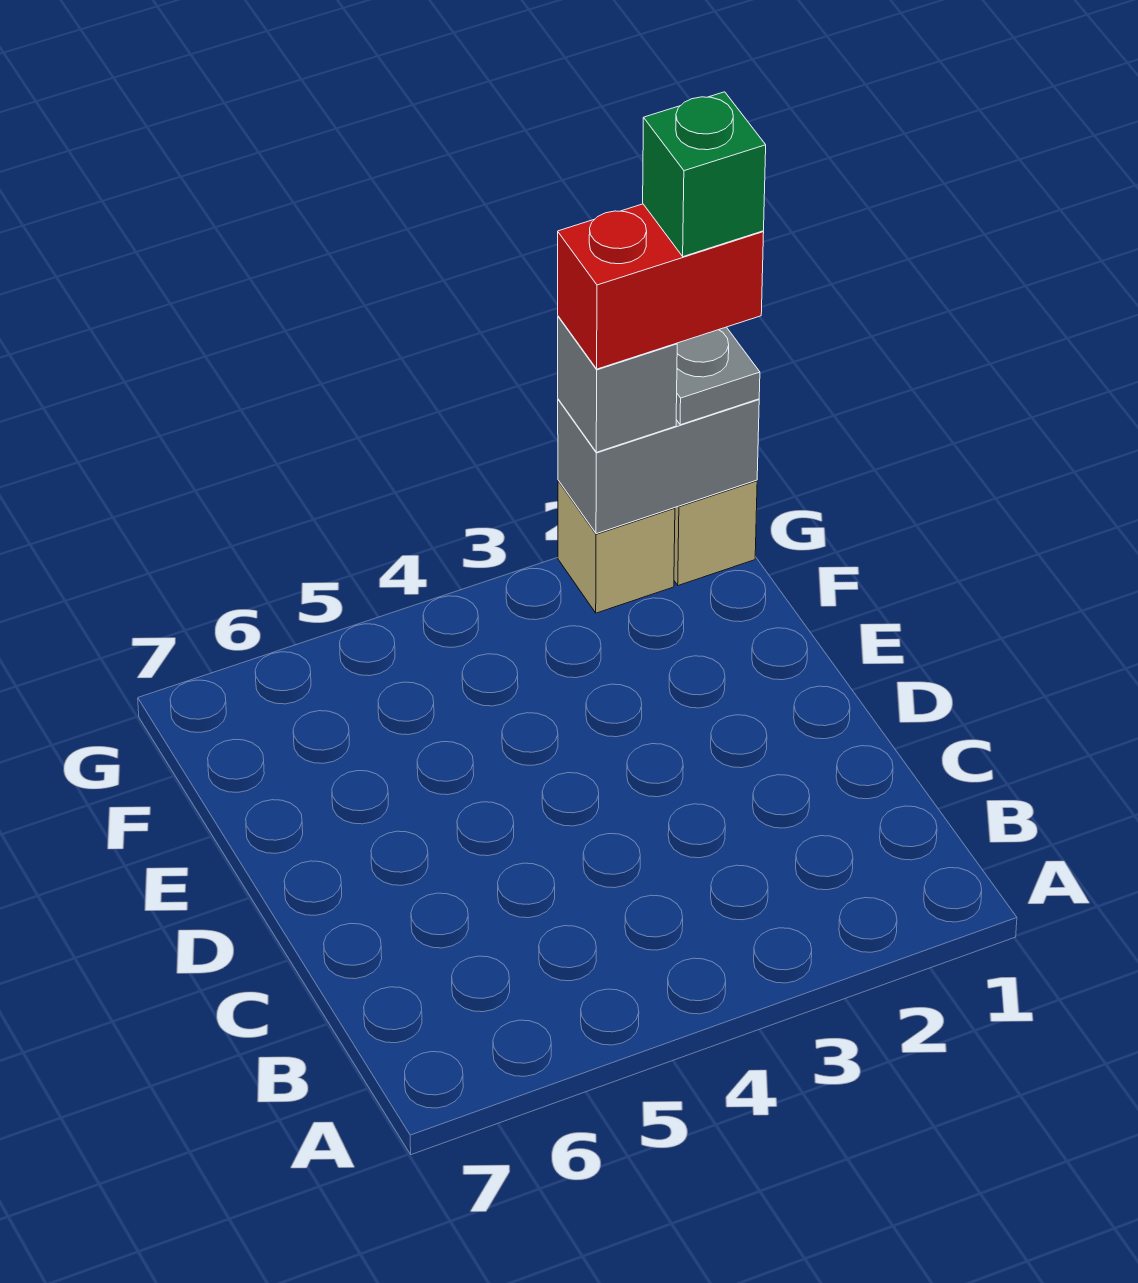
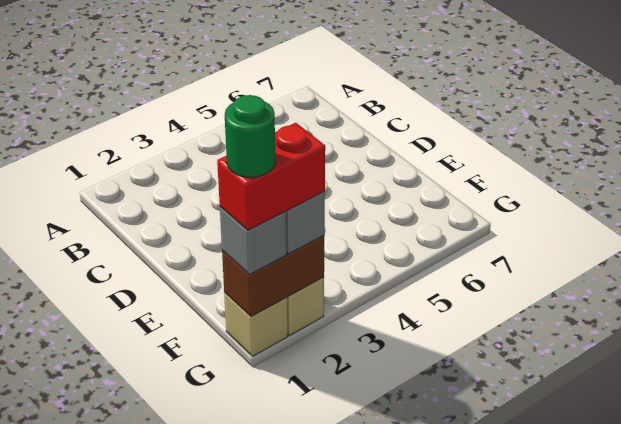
grey brick G1:G2 level 2 -> brown brick G1:G2 level 2
grey plate G1 level 3 -> grey brick G1 level 3
green brick G1 level 5 -> green round brick G1 level 5

